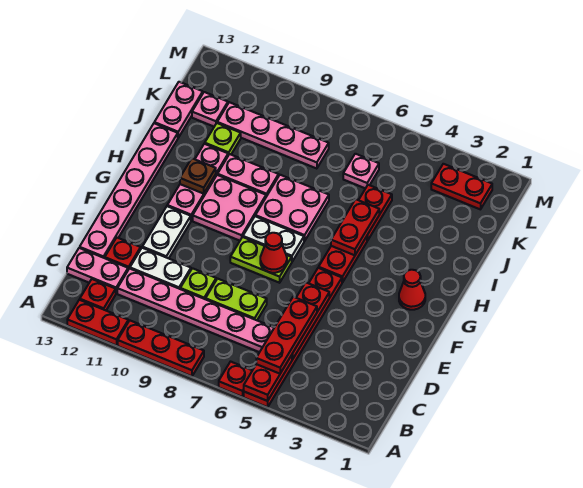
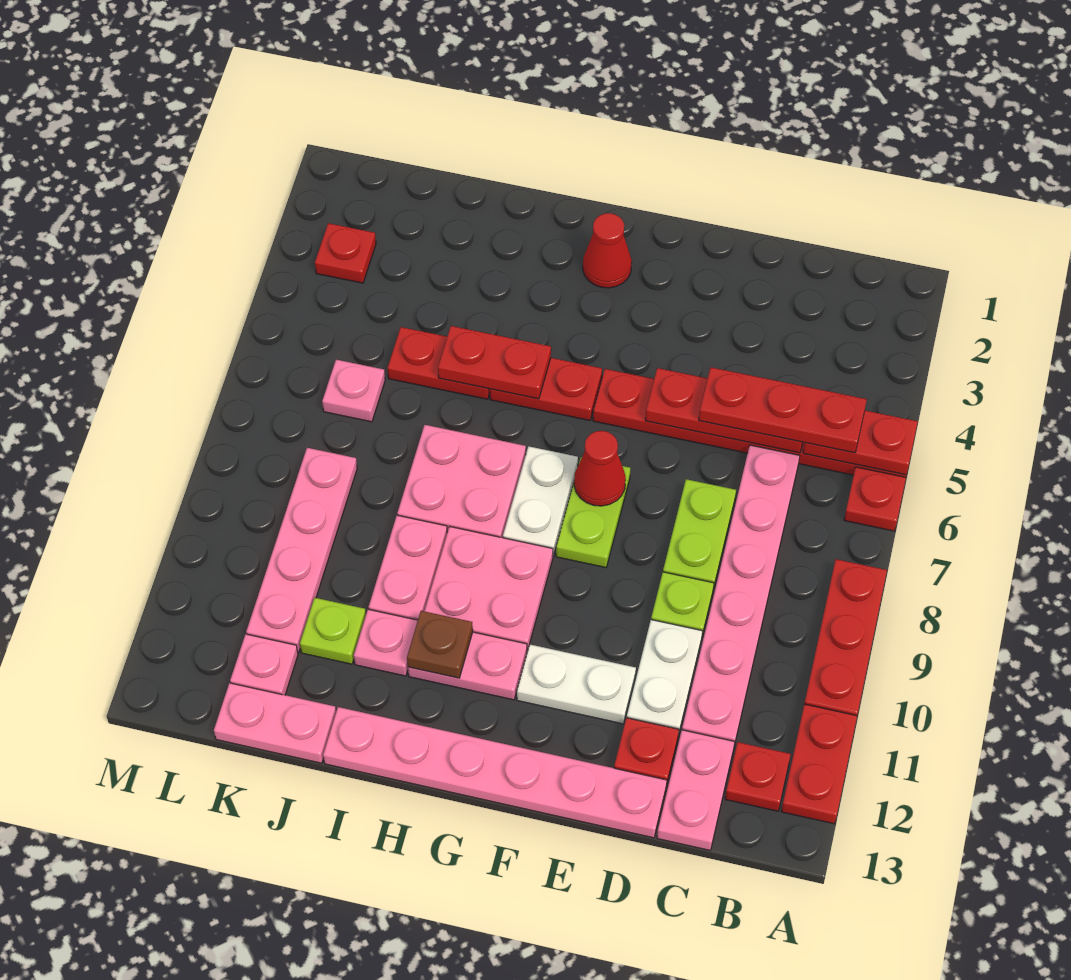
red plate L2:L3 level 1 -> red plate L3 level 1

